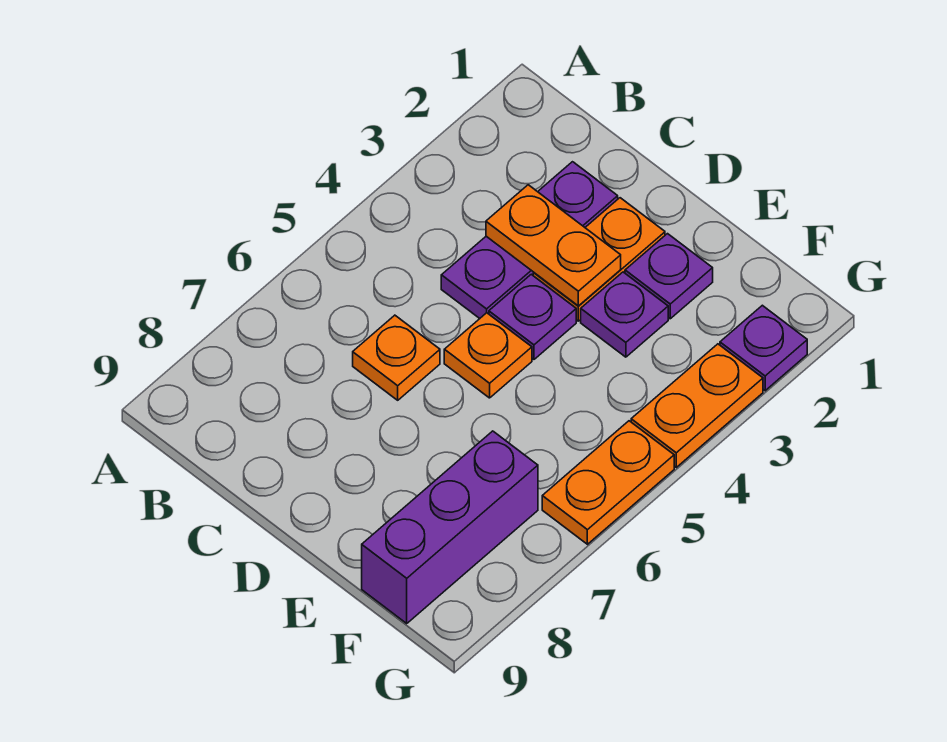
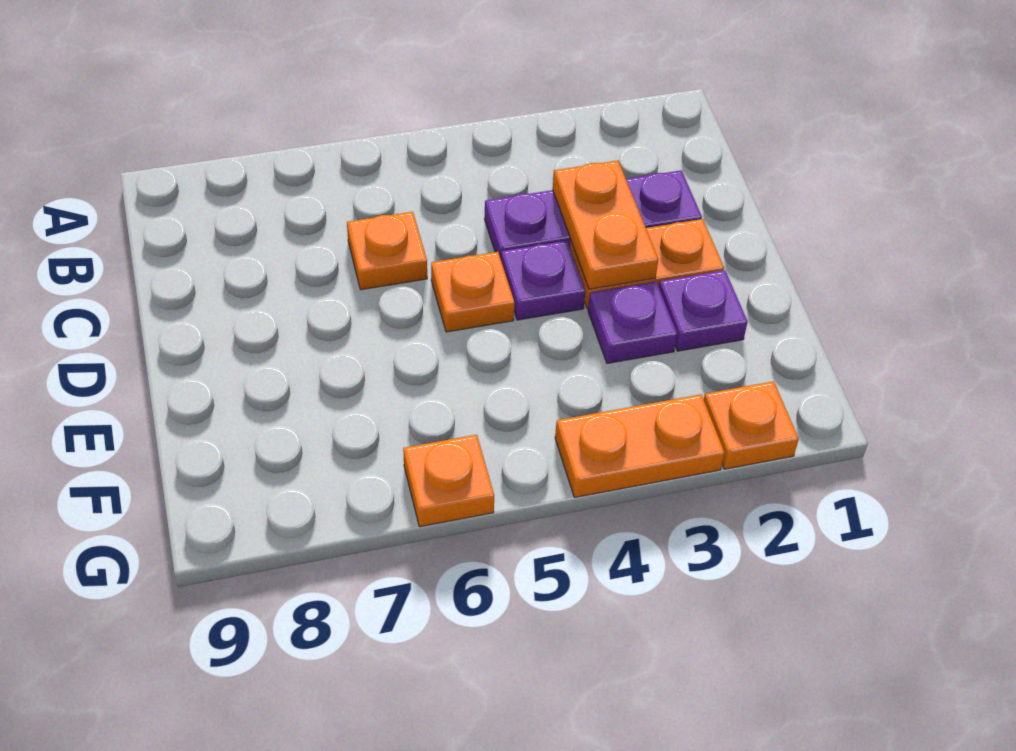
purple brick F7:F9 level 1 -> none
purple plate G2 level 1 -> orange plate G2 level 1
orange plate G5:G6 level 1 -> orange plate G6 level 1

